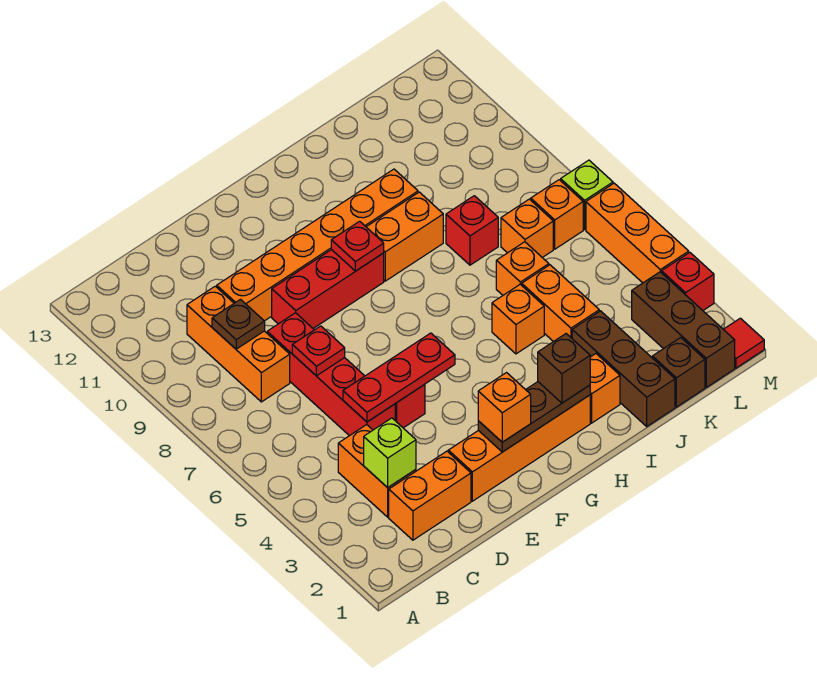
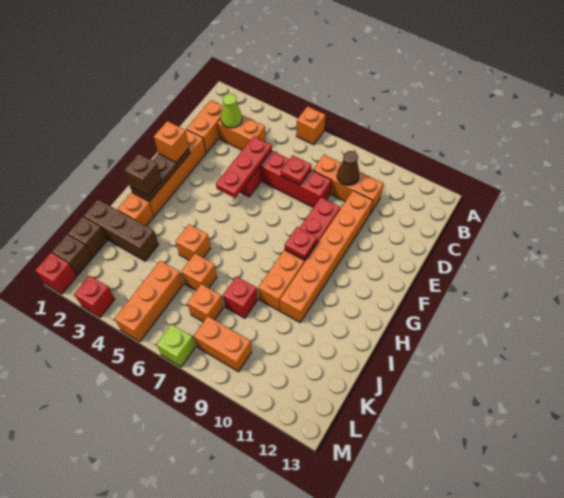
lime brick C3 level 2 -> lime cone C3 level 2
brown plate C9 level 2 -> brown cone C9 level 2
orange brick J4:J5 level 1 -> orange brick L8:L9 level 1
brown brick L1:L3 level 1 -> brown brick L1 level 1
orange brick L7 level 1 -> orange brick A6 level 1
red tile M1 level 1 -> red brick M1 level 1
orange brick M4:M6 level 1 -> orange brick K5:M5 level 1

